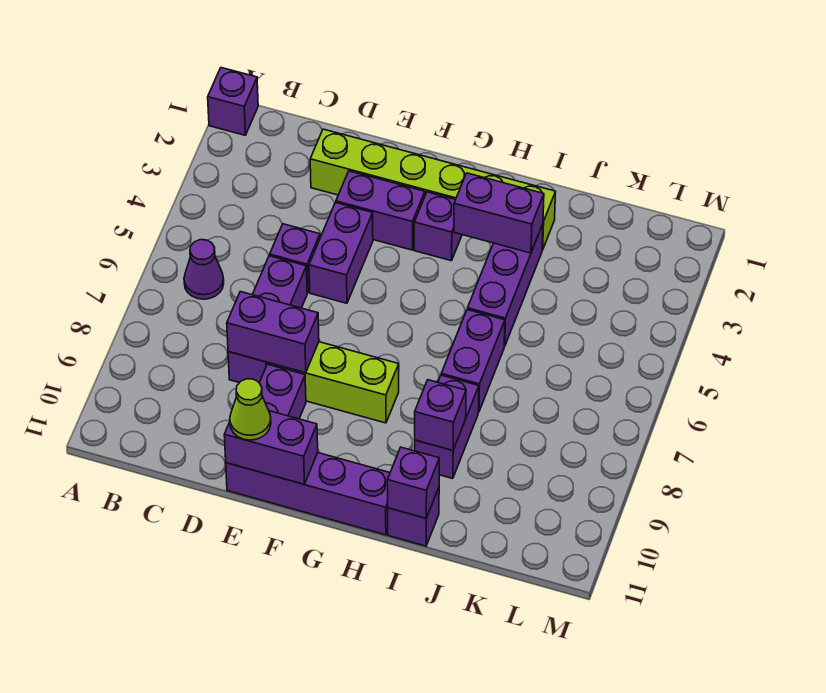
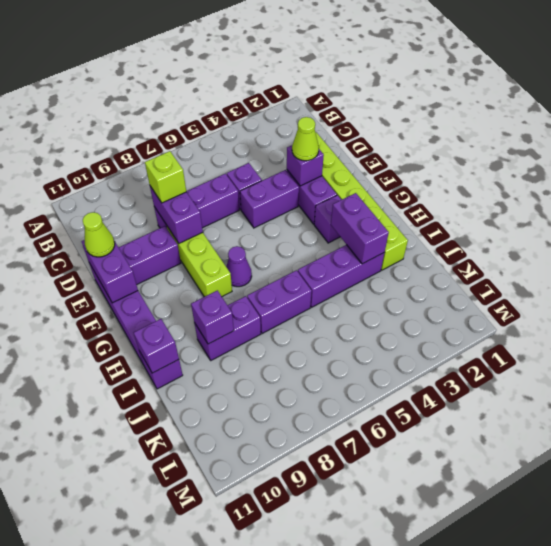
purple brick A1 level 1 -> purple brick E3 level 2
purple cone B6 level 1 -> purple cone G7 level 1
none -> lime brick D8 level 3
none -> lime cone E3 level 3

